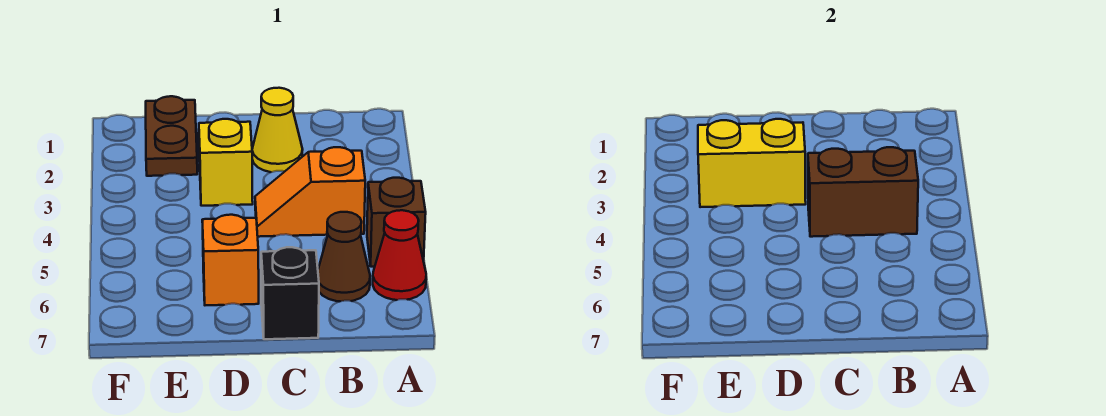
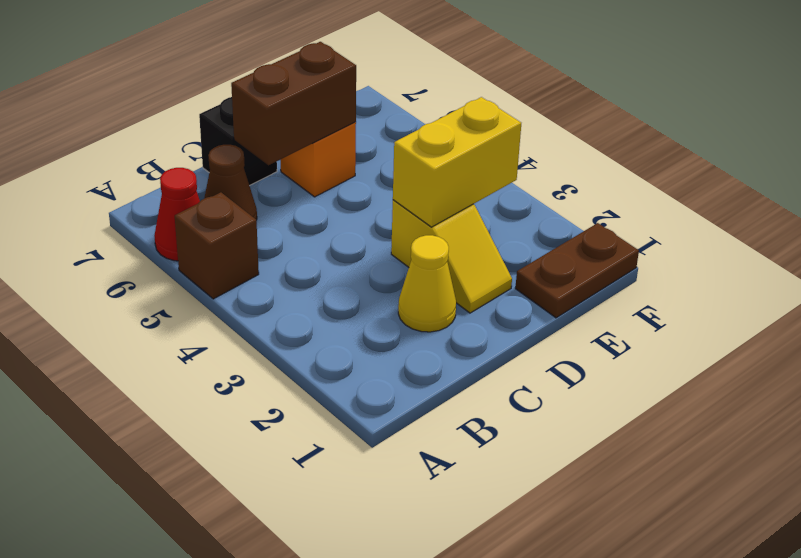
orange slope B4:C4 level 1 top B -> none
brown brick B4:C4 level 2 -> brown brick C6:D6 level 2
brown plate E1:E2 level 1 -> brown plate E1:F1 level 1

